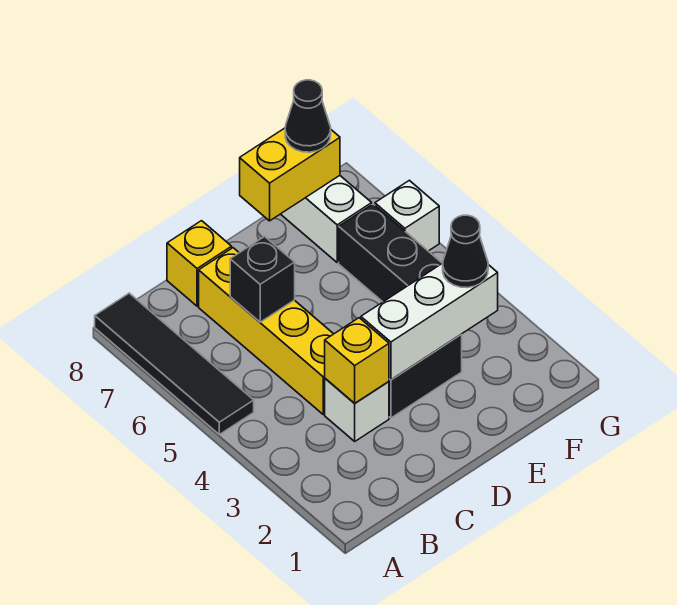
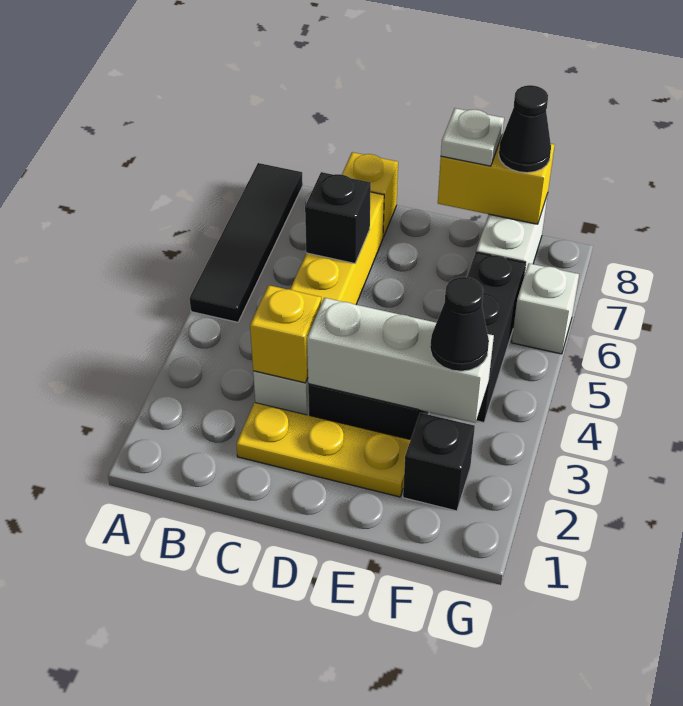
none -> yellow plate C2:E2 level 1
none -> white plate E8 level 3
none -> black brick F2 level 1

